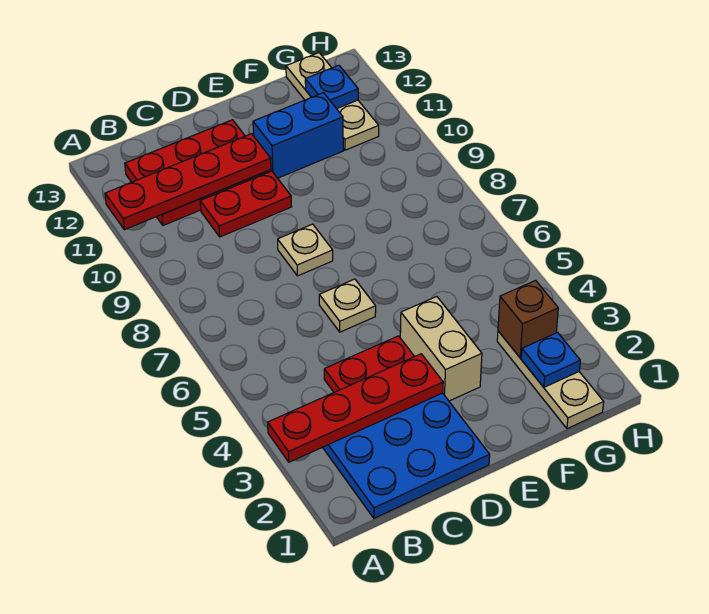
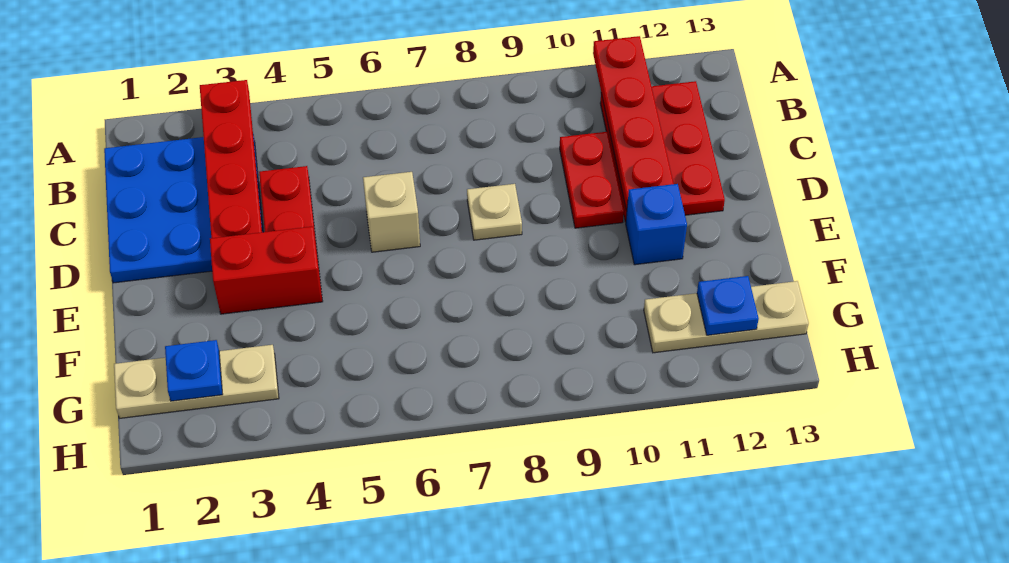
tan plate D6 level 1 -> tan brick D6 level 1
tan brick E3:E4 level 1 -> red brick E3:E4 level 1
blue brick E11:F11 level 1 -> blue brick E11 level 1
brown brick G3 level 2 -> none

